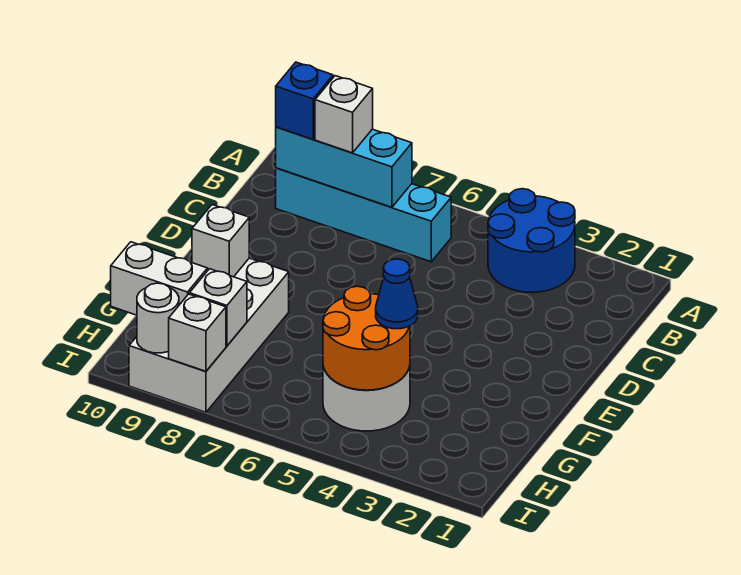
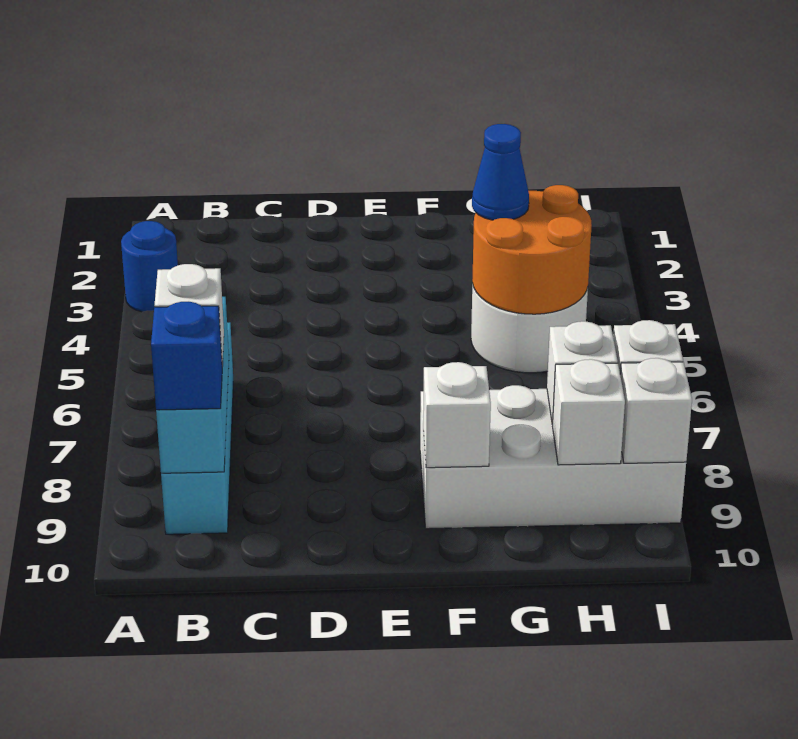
blue round brick A3:B4 level 1 -> blue round brick A3 level 1
white brick H9:H10 level 2 -> white brick H9 level 2
white round brick I9 level 2 -> white brick I9 level 2

